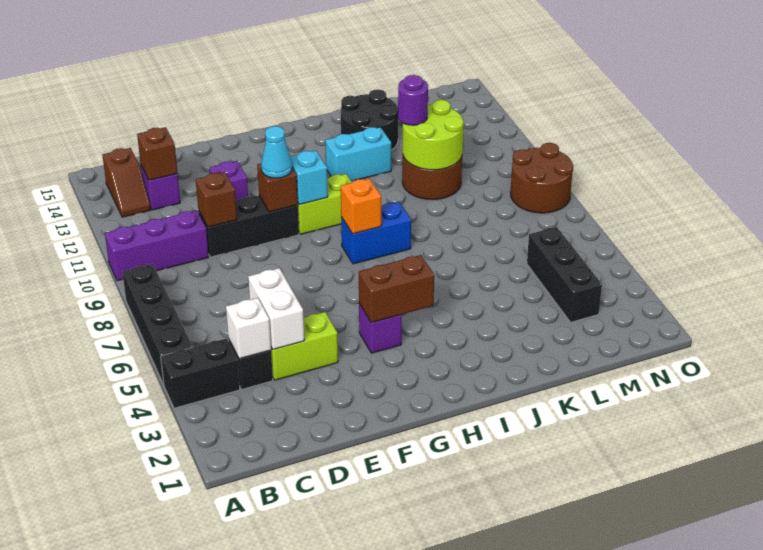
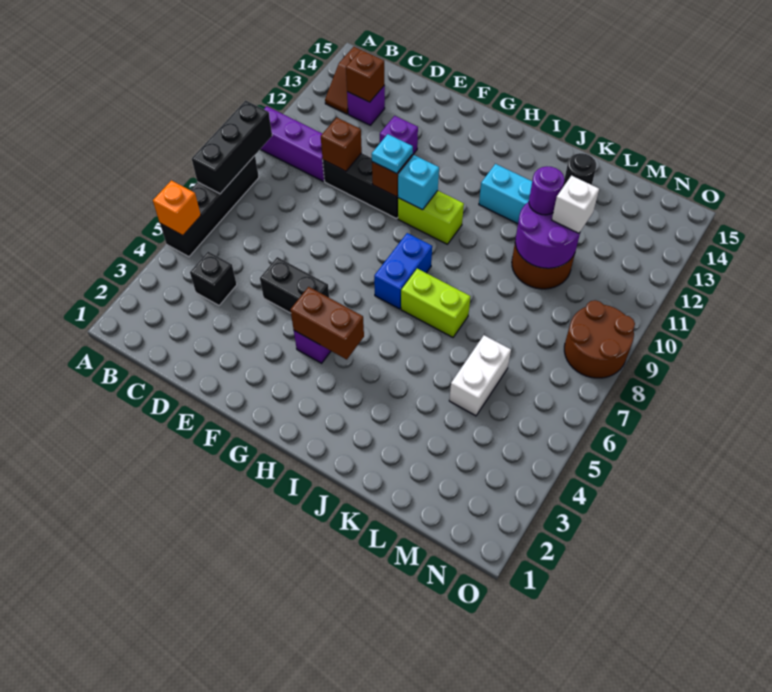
black brick A4:B4 level 1 -> black brick E5:F5 level 1
white brick C4 level 2 -> white brick L11 level 3
lime brick D4:E4 level 1 -> lime brick I7:J7 level 1
white brick D4:D5 level 2 -> white brick L5:L6 level 1
cyan cone F10 level 3 -> cyan plate F10 level 3
blue brick H8:I8 level 1 -> blue brick H7:H8 level 1
orange brick H8 level 2 -> orange brick A5 level 2
black round brick J13:K14 level 1 -> black round brick K14 level 1
lime round brick K10:L11 level 2 -> purple round brick K10:L11 level 2
black brick M3:M5 level 1 -> black brick A7:A9 level 2

